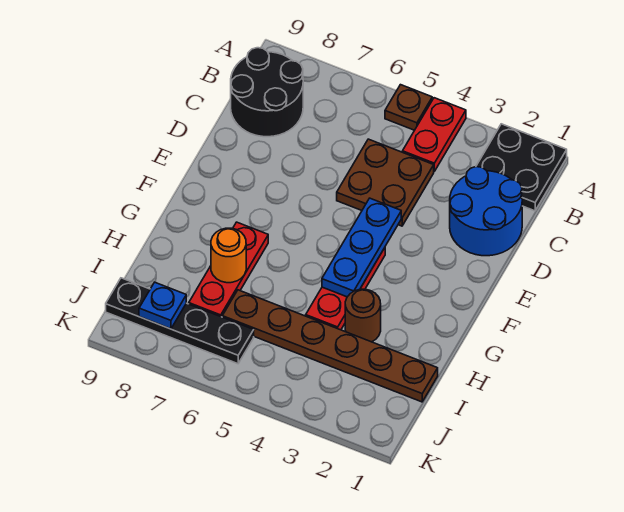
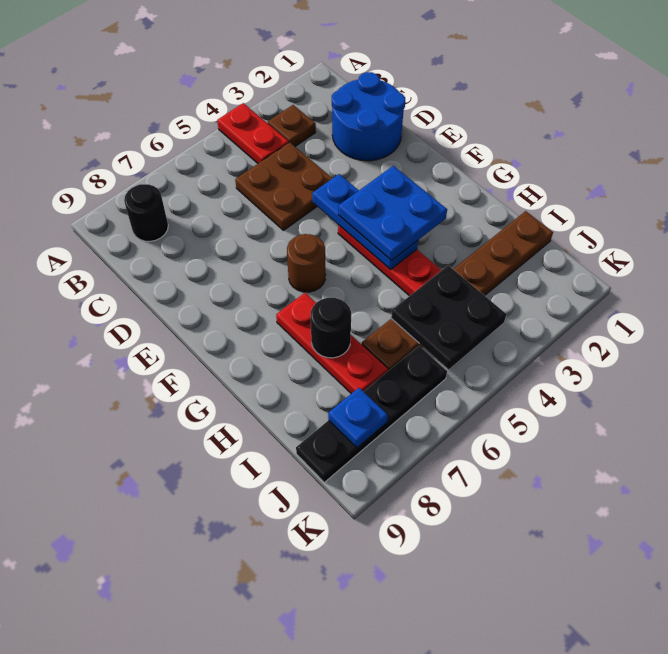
black plate A1:B2 level 1 -> black plate I4:J5 level 2
brown plate A5 level 1 -> brown plate B3 level 1
black round brick B8:C9 level 1 -> black round brick B8 level 1
none -> blue plate F3:G4 level 3
brown round brick H3 level 1 -> brown round brick F6 level 1
orange round brick H7 level 2 -> black round brick H7 level 2

